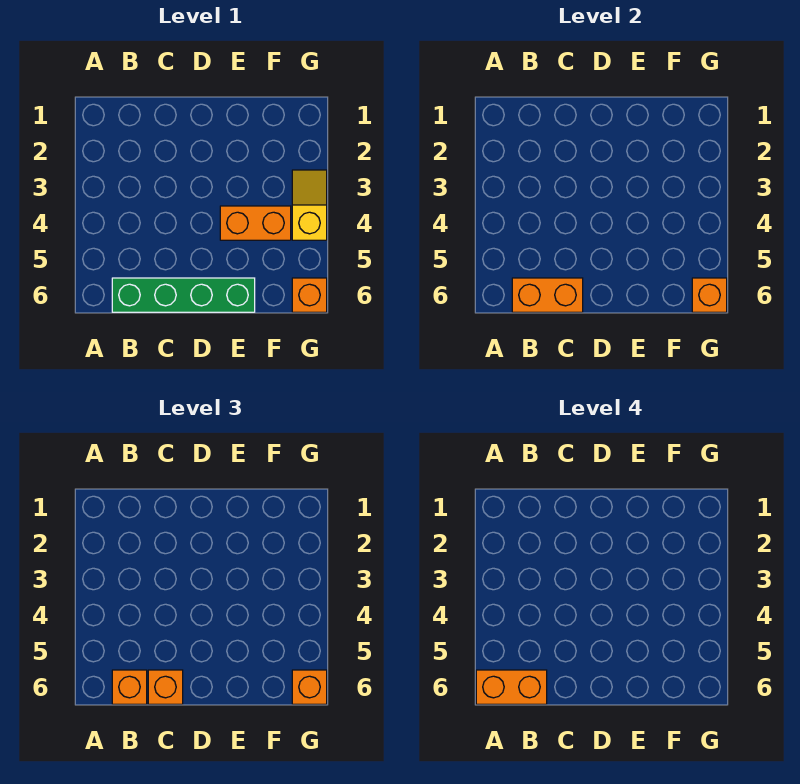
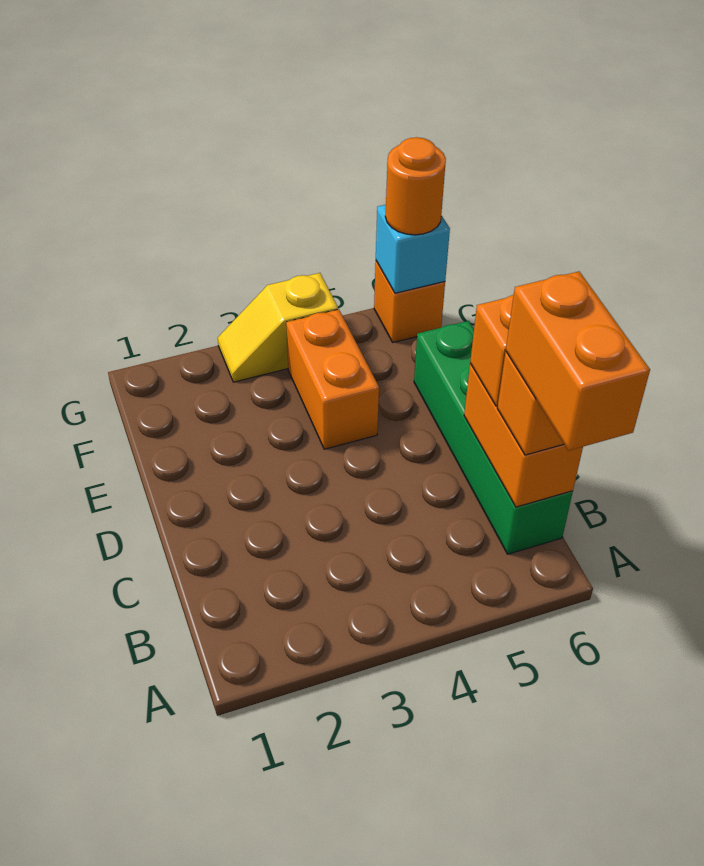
orange brick G6 level 2 -> cyan brick G6 level 2
orange brick G6 level 3 -> orange round brick G6 level 3

